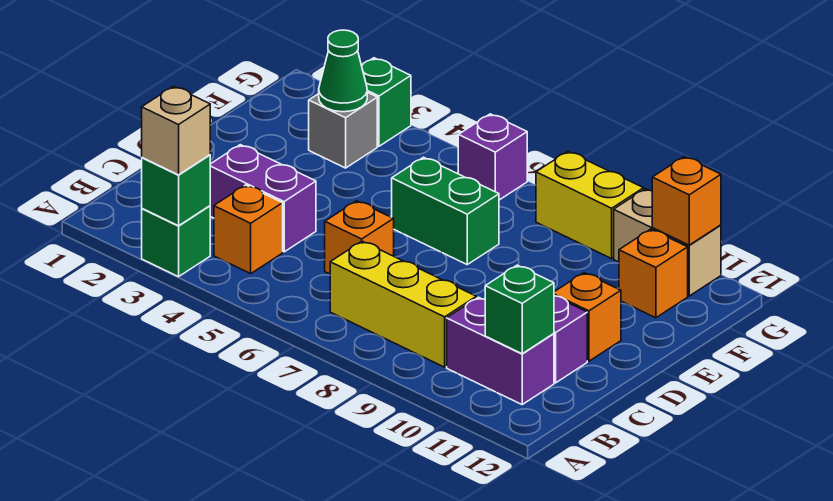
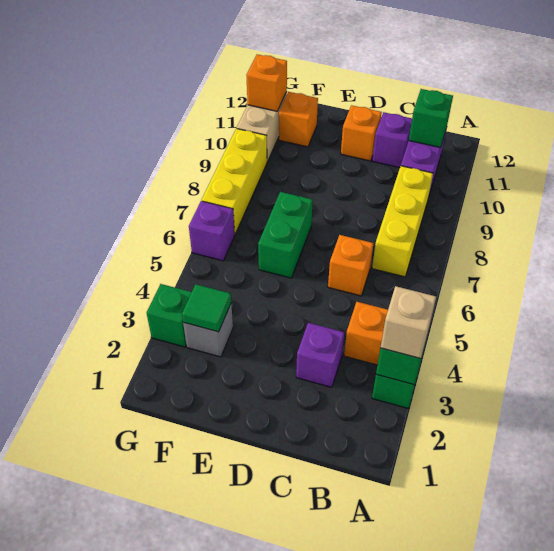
purple brick C3:C4 level 1 -> purple brick C3 level 1
green cone F3 level 2 -> green tile F3 level 2
yellow brick G8:G9 level 1 -> yellow brick G7:G9 level 1

